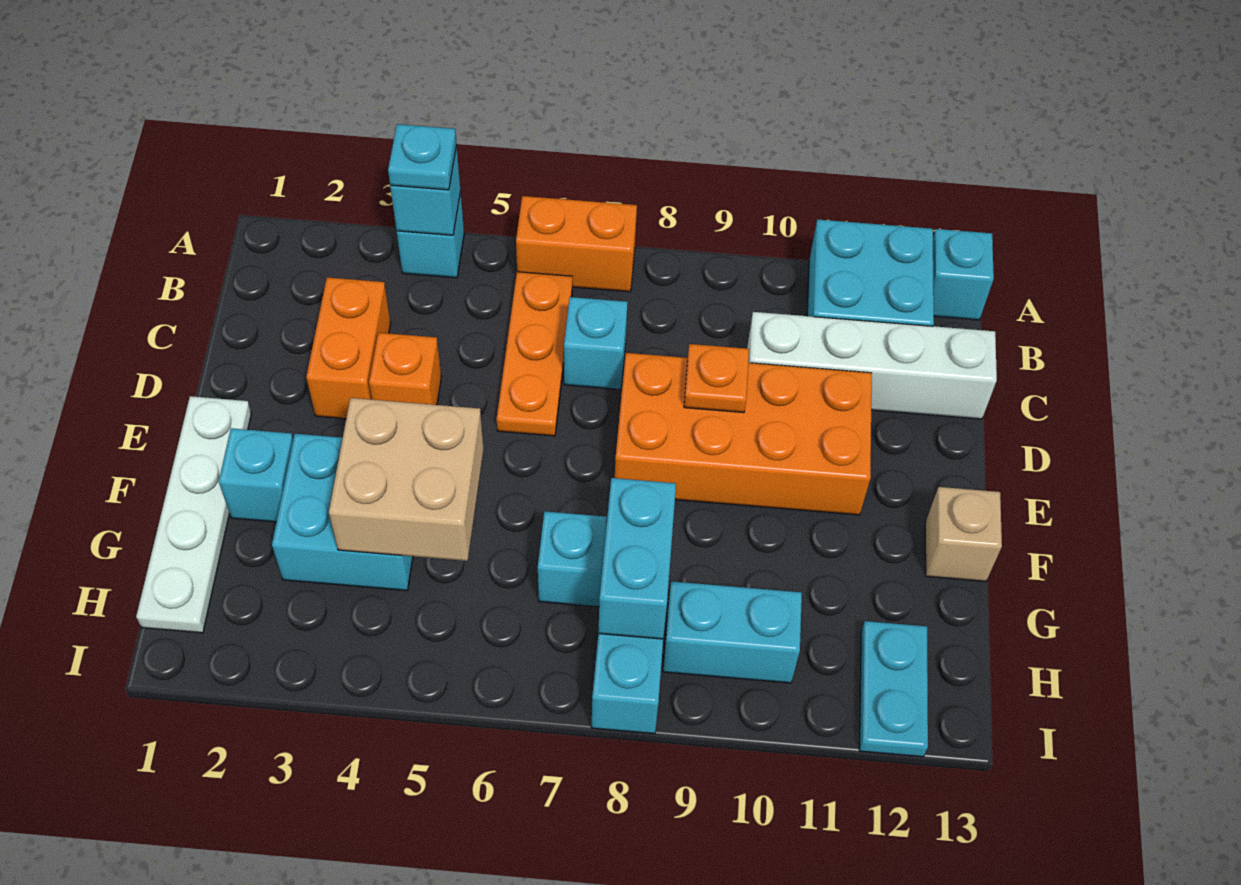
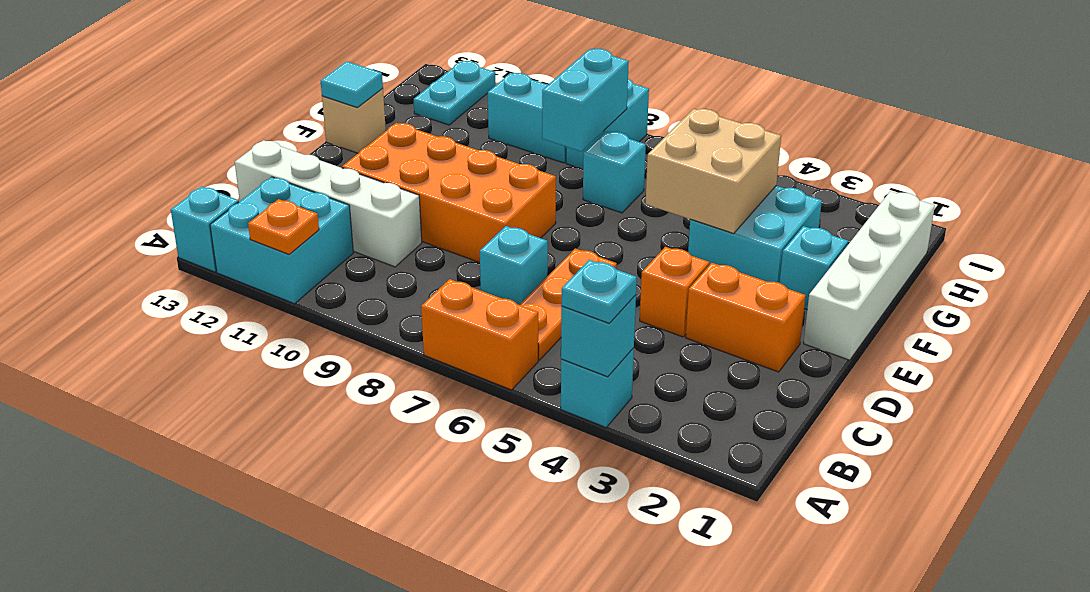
orange brick C3:D3 level 1 -> orange brick D2:D3 level 1
orange plate D9 level 2 -> orange plate A11 level 2
white plate E1:H1 level 1 -> white brick E1:H1 level 1
none -> cyan tile F13 level 2

